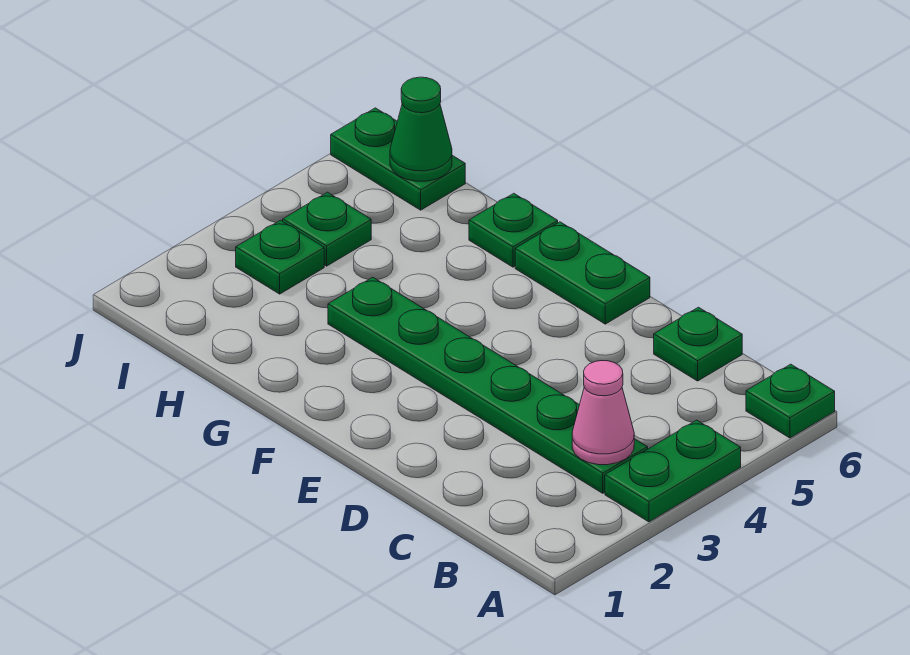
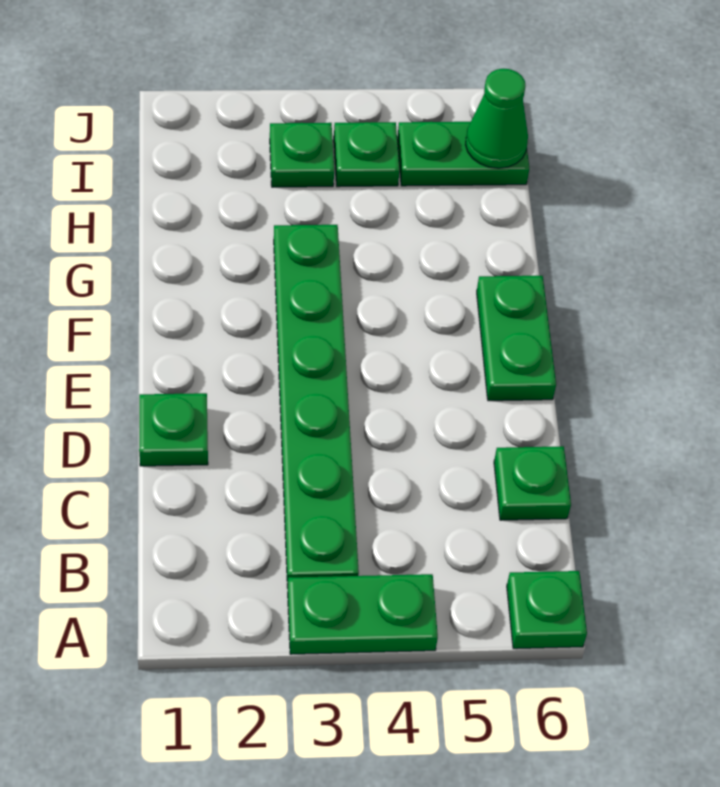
pink cone B3 level 2 -> none
green plate G6 level 1 -> green plate D1 level 1
green plate I6:J6 level 1 -> green plate I5:I6 level 1

